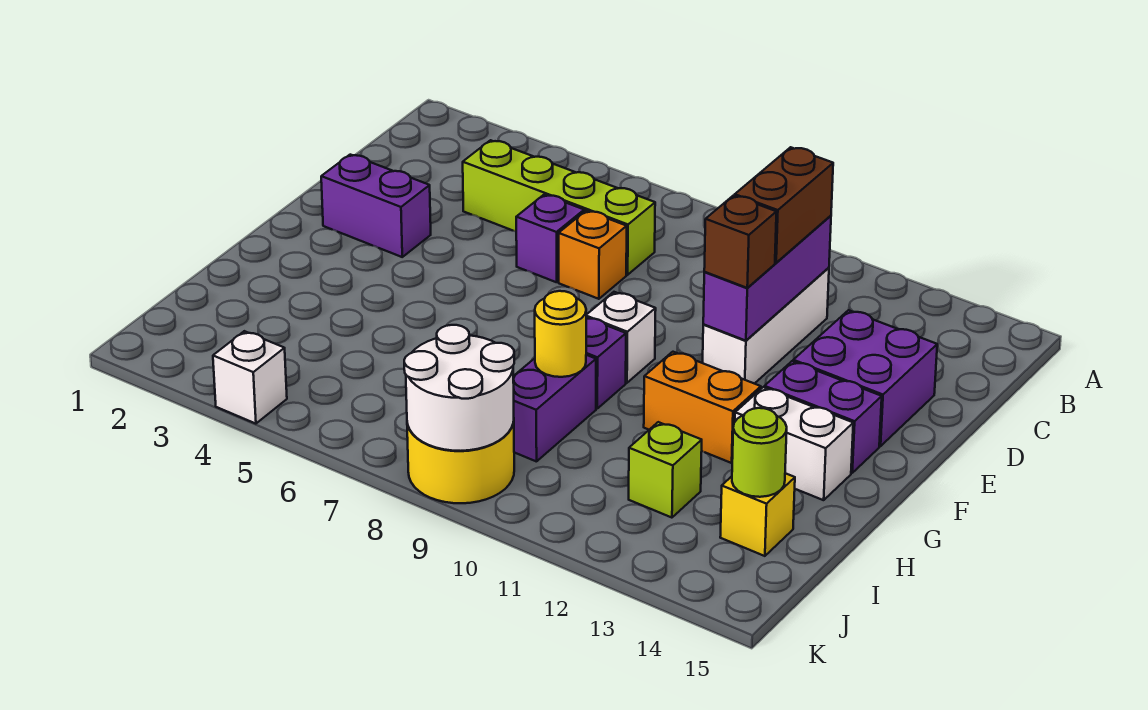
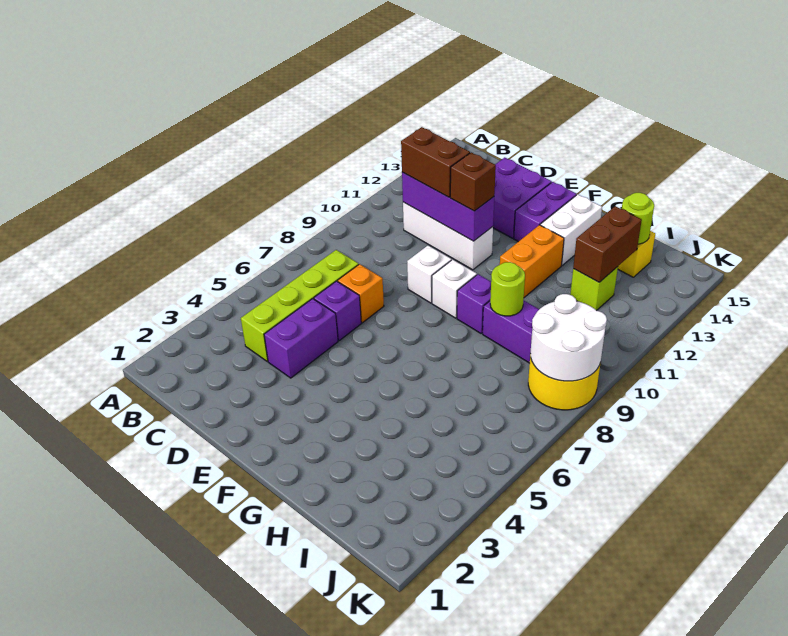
purple brick E2:E3 level 1 -> purple brick D4:D5 level 1
yellow round brick H9 level 2 -> lime round brick H9 level 2
none -> brown brick I12:I13 level 2
white brick K4 level 1 -> white brick E9 level 1

